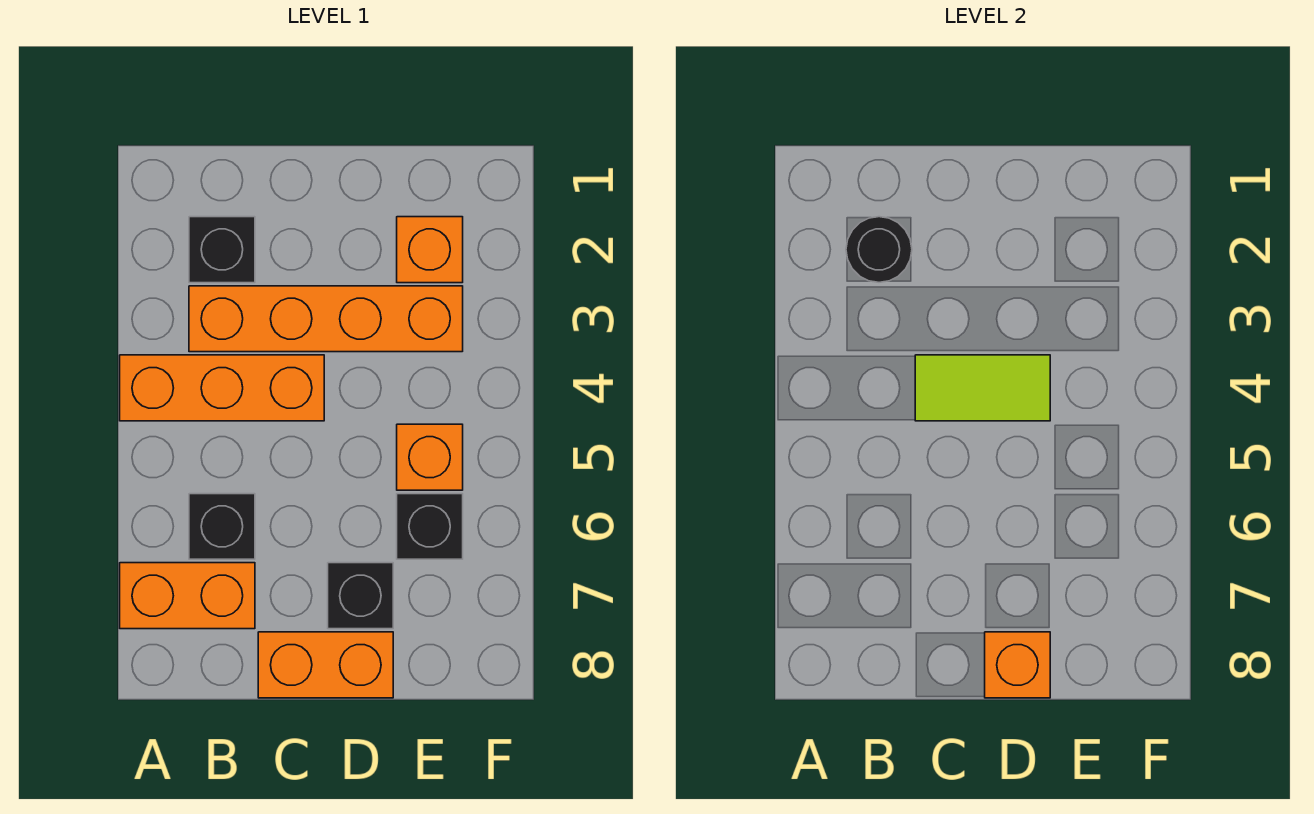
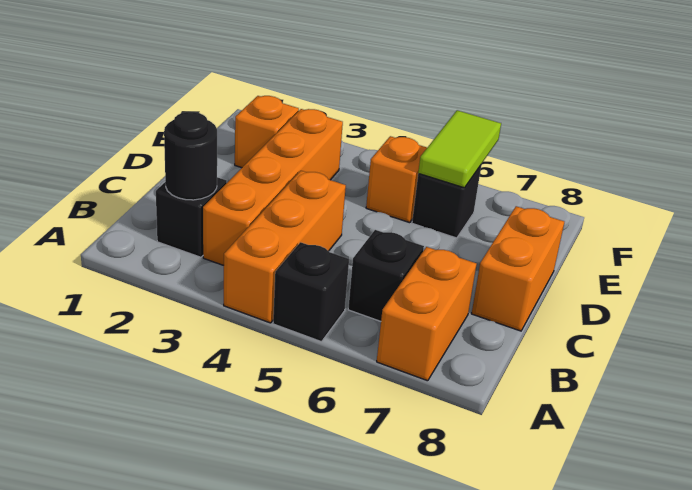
lime tile C4:D4 level 2 -> lime tile E6:F6 level 2
black brick D7 level 1 -> black brick A5 level 1
orange brick D8 level 2 -> none

